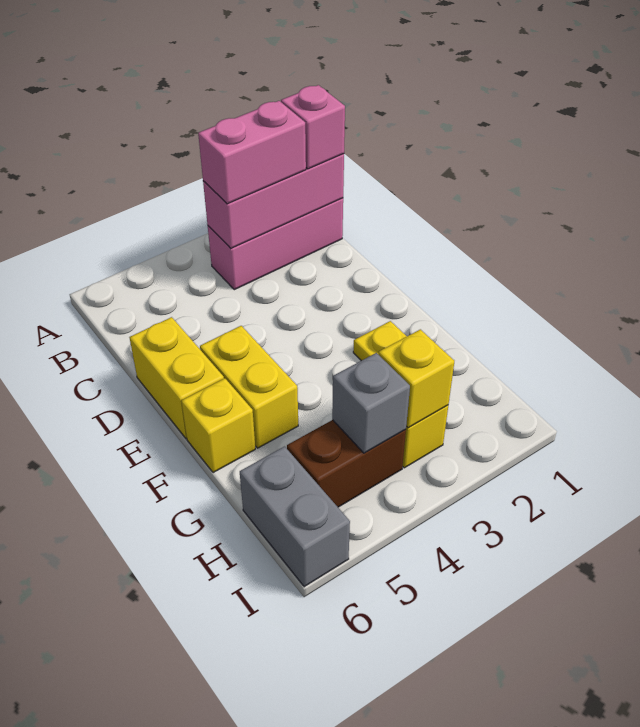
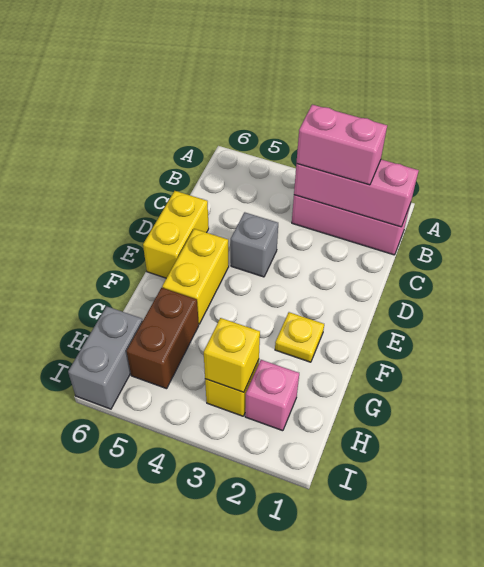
pink brick B1 level 3 -> pink brick H2 level 1
yellow brick F6 level 1 -> none
brown brick H4:H5 level 1 -> brown brick G5:H5 level 1
grey brick H4 level 2 -> grey brick D4 level 1

